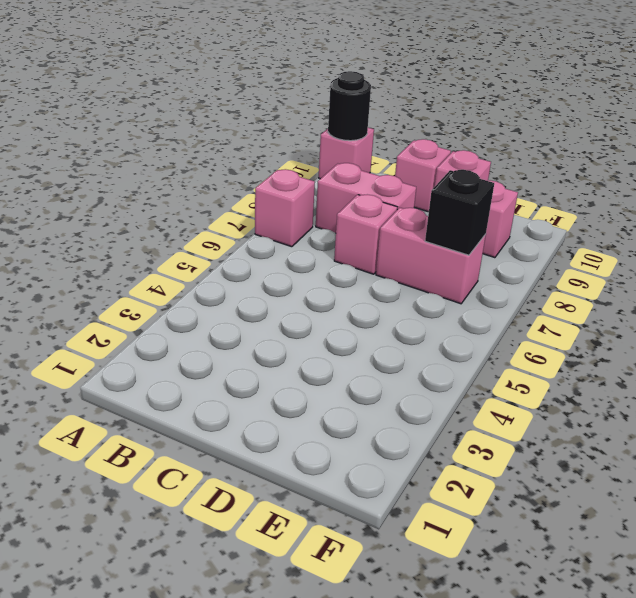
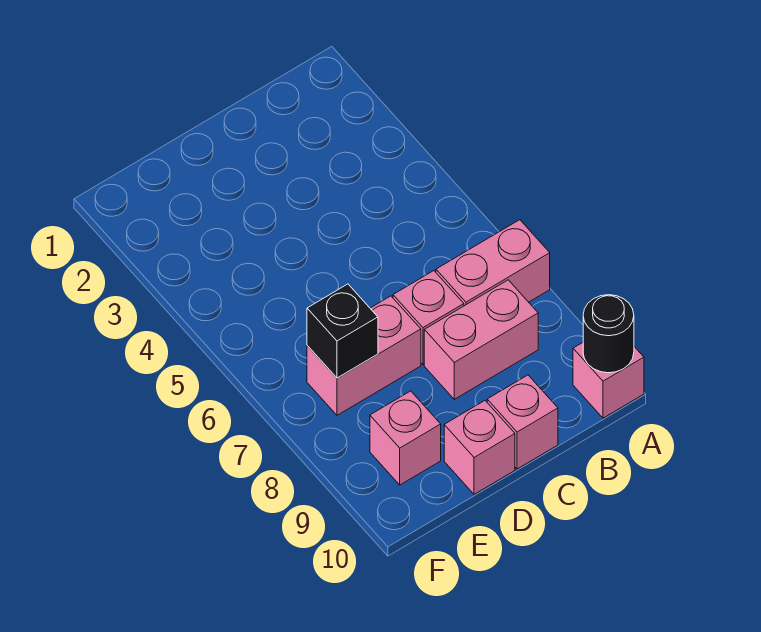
pink brick A7 level 1 -> pink brick A7:B7 level 1

